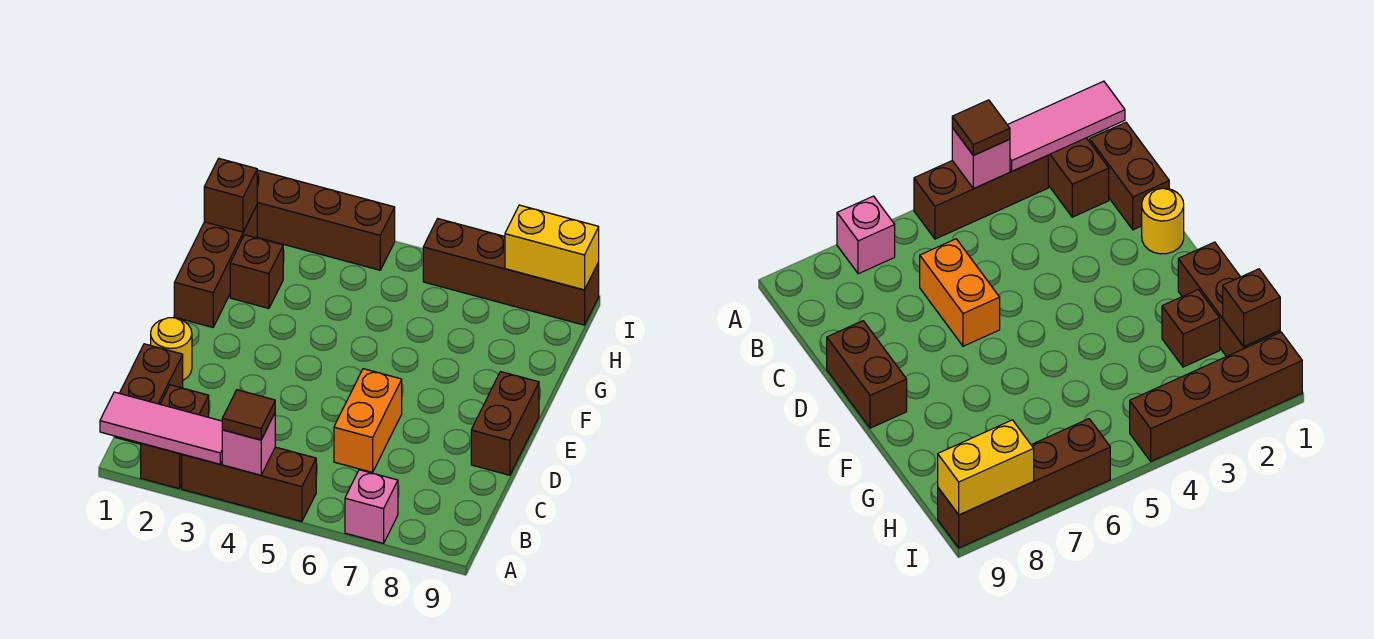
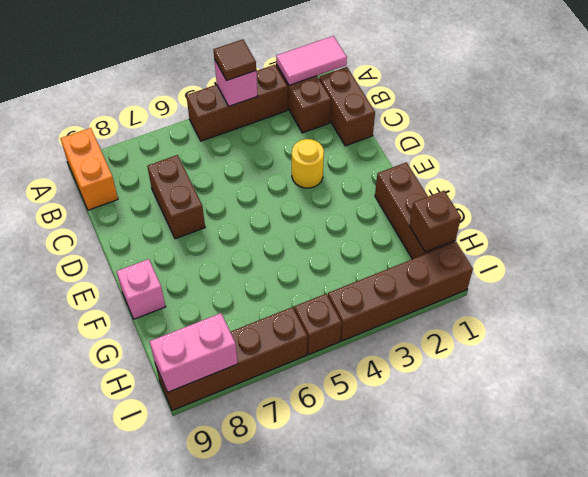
pink tile A1:A3 level 2 -> pink tile A1:A2 level 2
pink brick A7 level 1 -> pink brick F9 level 1
orange brick C6:D6 level 1 -> orange brick A9:B9 level 1
yellow round brick D1 level 1 -> yellow round brick D3 level 1
brown brick D9:E9 level 1 -> brown brick C7:D7 level 1
brown brick G2 level 1 -> brown brick I5 level 1
yellow brick I8:I9 level 2 -> pink brick I8:I9 level 2

